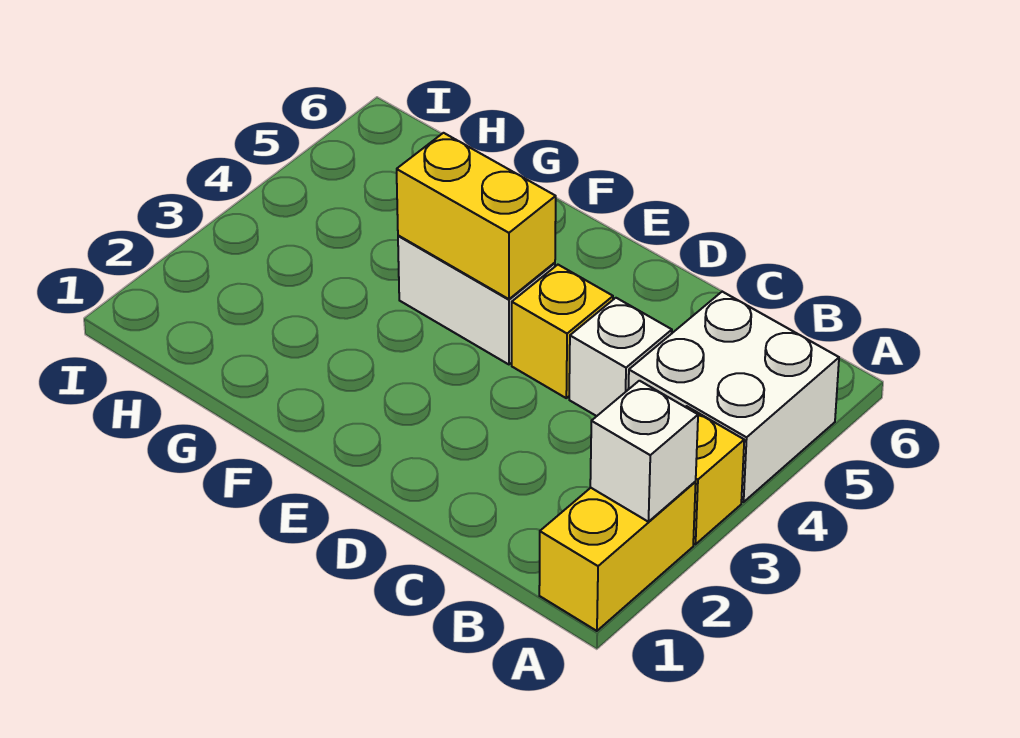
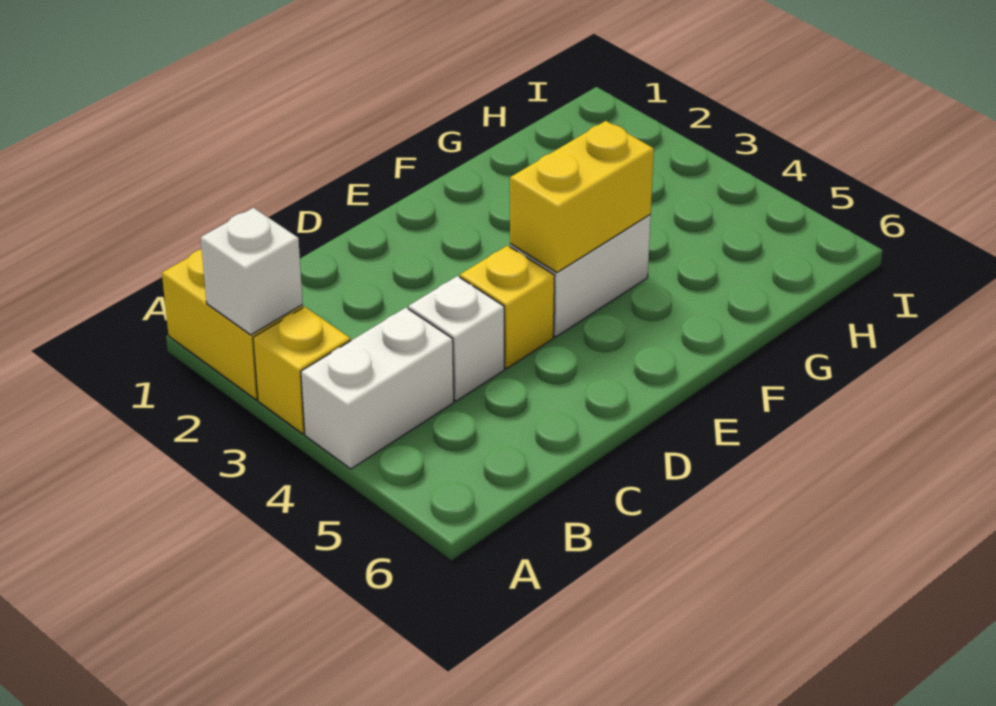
white brick A4:B5 level 1 -> white brick A4:B4 level 1

